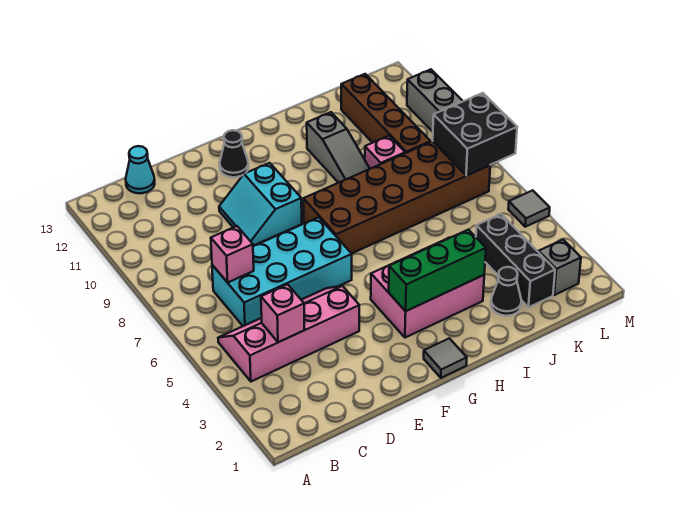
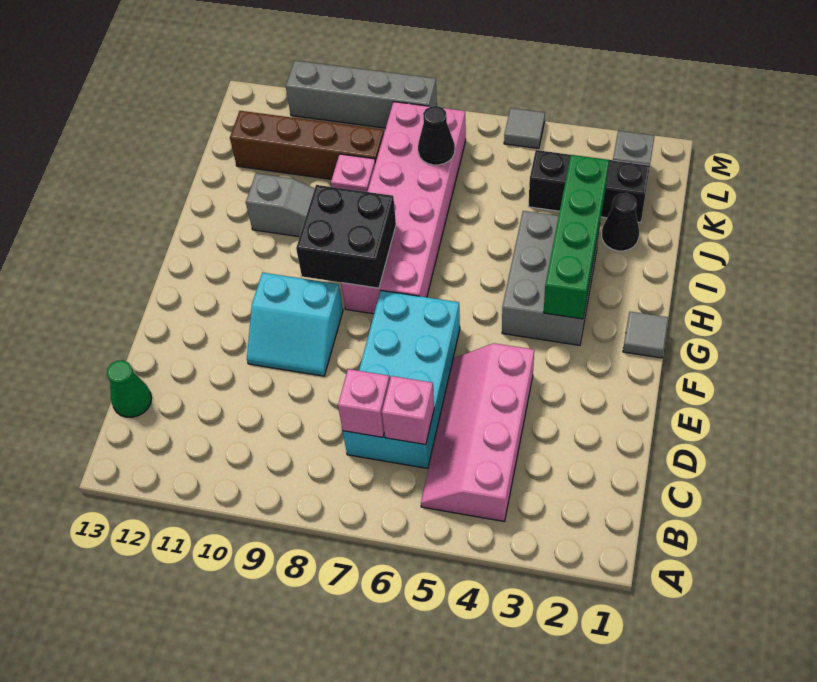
pink brick C4 level 2 -> pink brick C6 level 2
cyan cone C13 level 1 -> green cone C13 level 1
black cone F12 level 1 -> black cone K7 level 2
pink brick G3:I4 level 1 -> grey brick G3:I4 level 1
green brick G3:I3 level 2 -> green brick G3:J3 level 2
brown brick G7:L8 level 1 -> pink brick G7:L8 level 1
black brick L7:M8 level 2 -> black brick G8:H9 level 2

